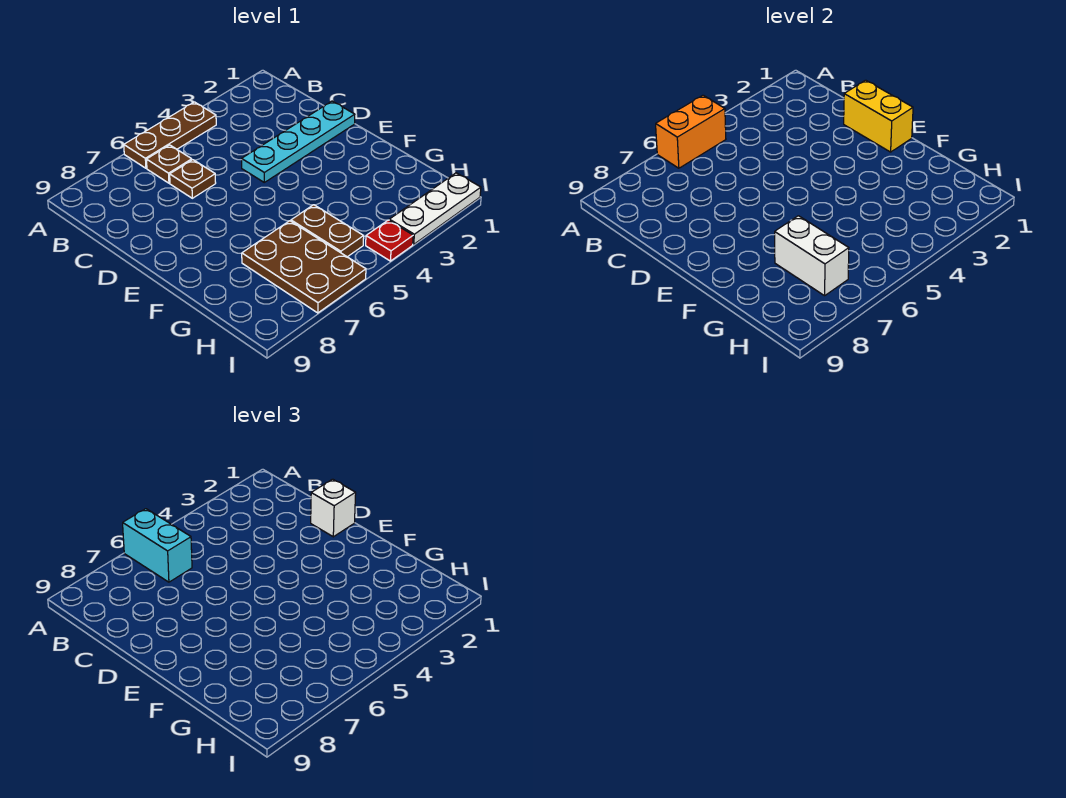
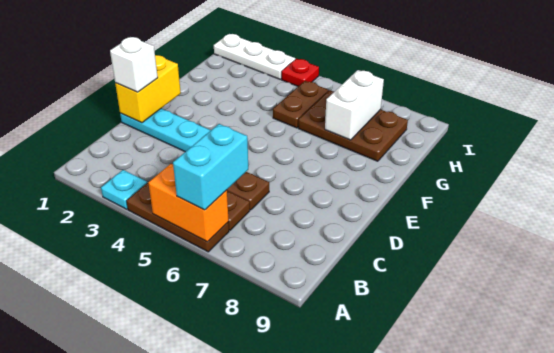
none -> cyan plate A3 level 1
brown plate G6:I7 level 1 -> brown plate G6:H8 level 1

